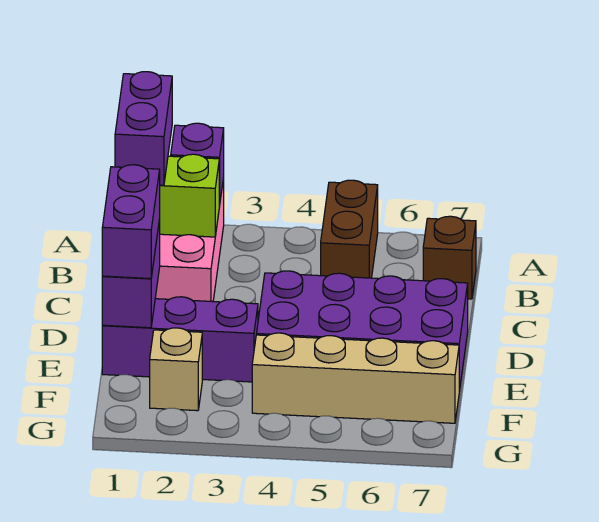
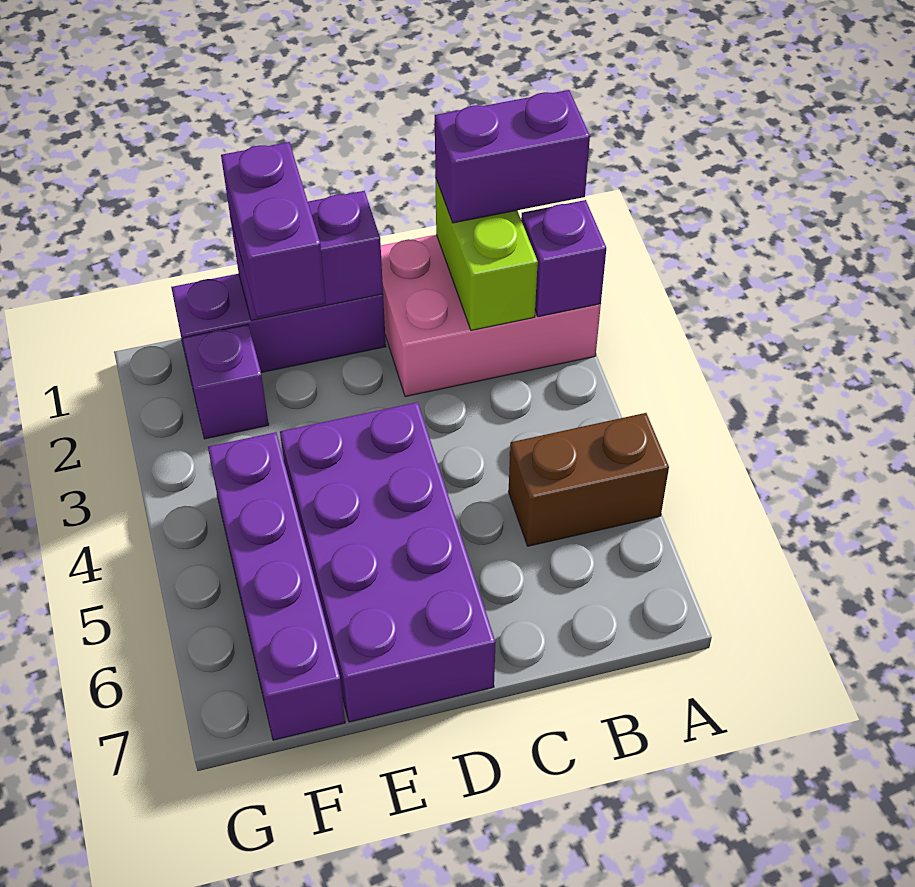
brown brick B7 level 1 -> none
purple brick D1:E1 level 3 -> purple brick E1:E2 level 3
purple brick E1:E3 level 1 -> purple brick D1:F1 level 1
tan brick F2 level 1 -> purple brick F2 level 1
tan brick F4:F7 level 1 -> purple brick F4:F7 level 1

